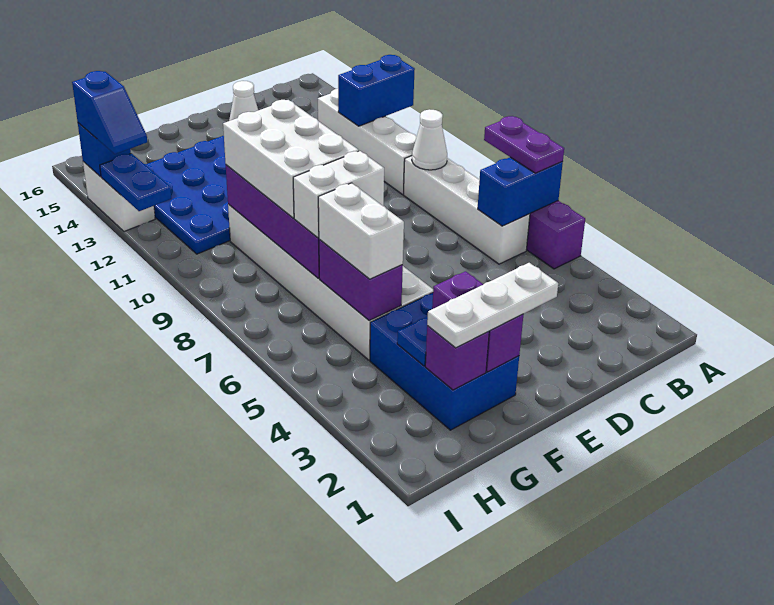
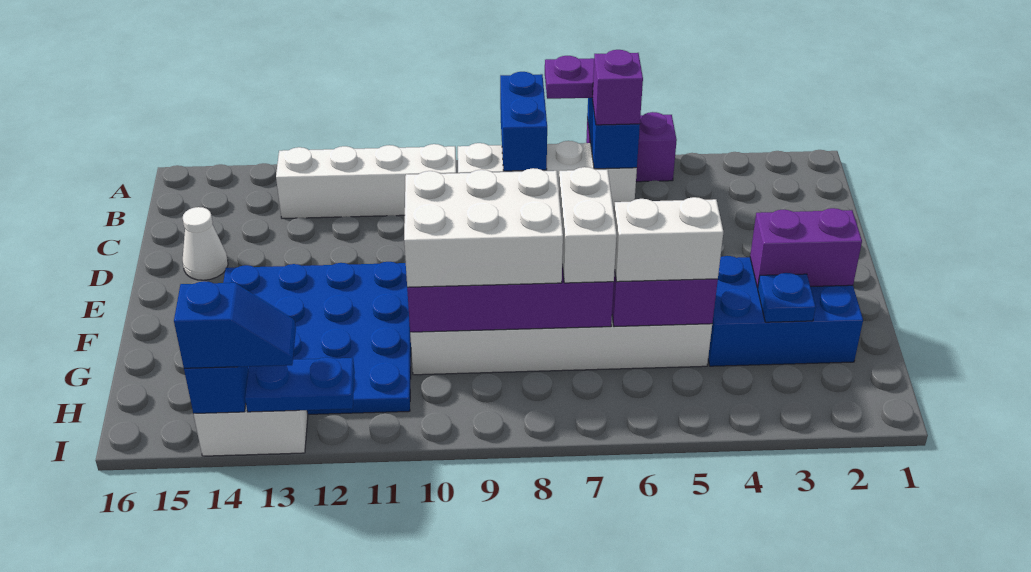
blue brick A12:B12 level 2 -> blue brick A8:B8 level 2
white cone B9 level 2 -> none
white plate E2:G2 level 3 -> none
purple brick G2 level 2 -> purple brick B6 level 3

